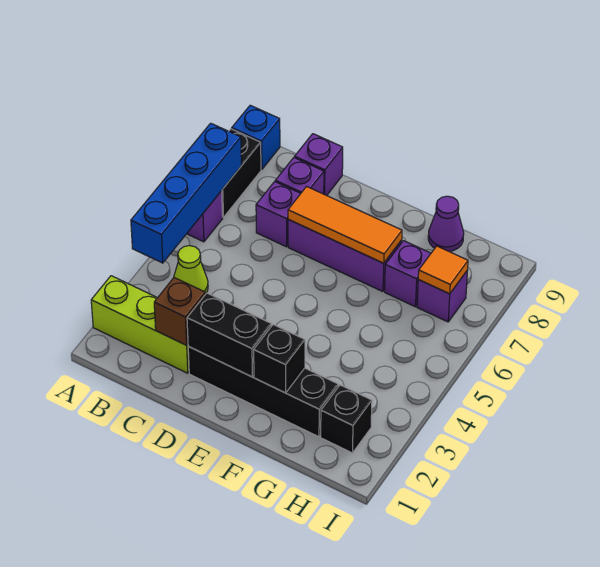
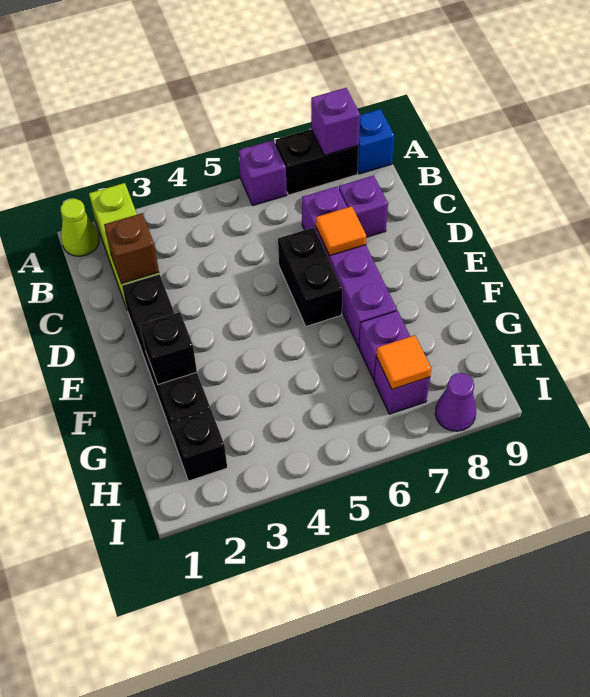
blue brick A4:A7 level 2 -> none
lime cone B4 level 1 -> lime cone A1 level 1
purple brick C9 level 1 -> purple brick A8 level 2
black brick D2:E2 level 2 -> black brick D6:E6 level 1
orange tile D7:F7 level 2 -> orange tile D7 level 2
purple cone G9 level 1 -> purple cone I8 level 1

